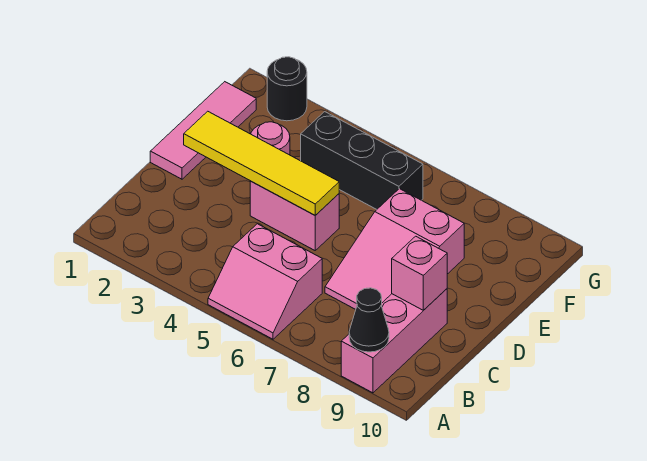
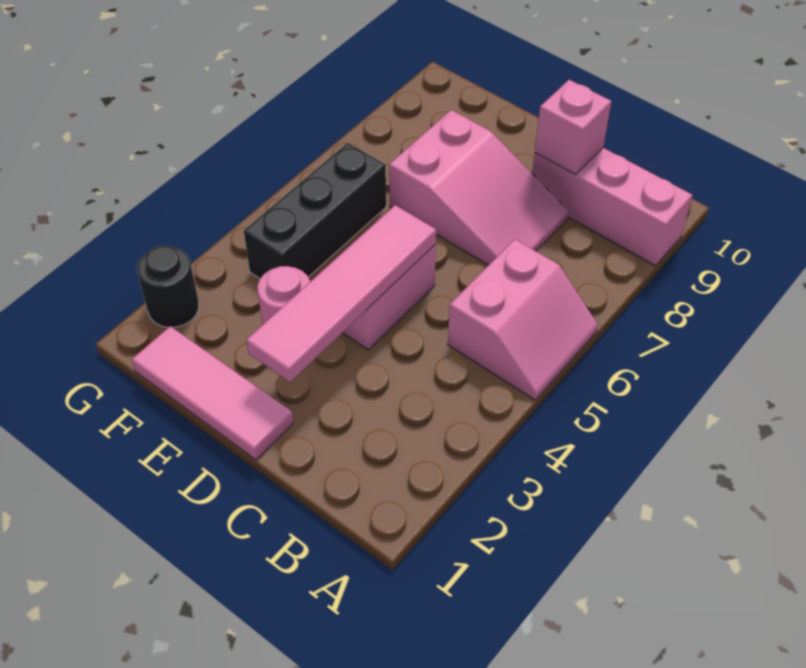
black cone A9 level 2 -> none
yellow tile D2:D5 level 2 -> pink tile D2:D5 level 2

